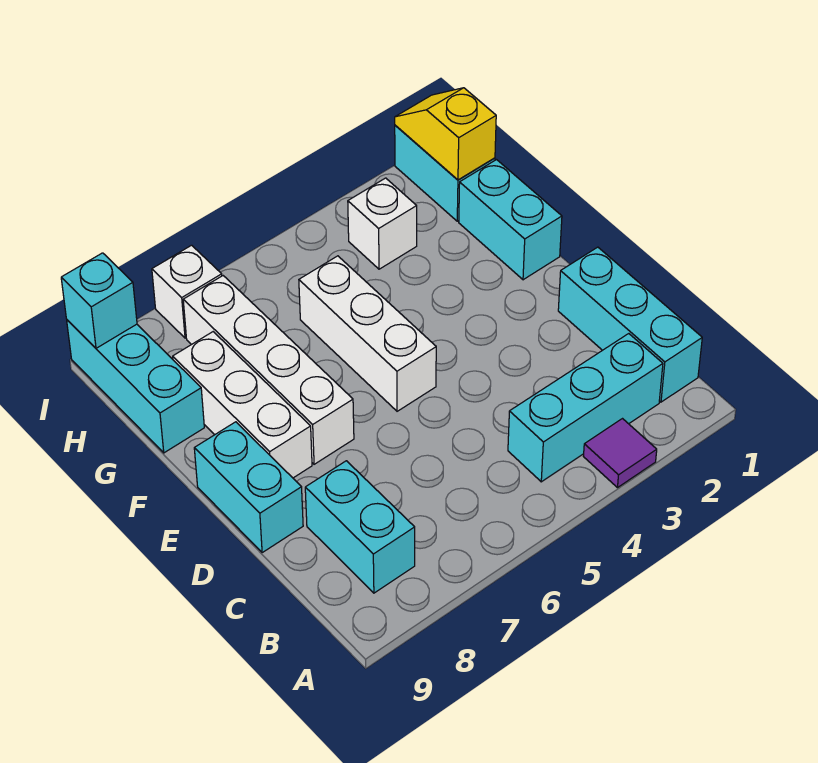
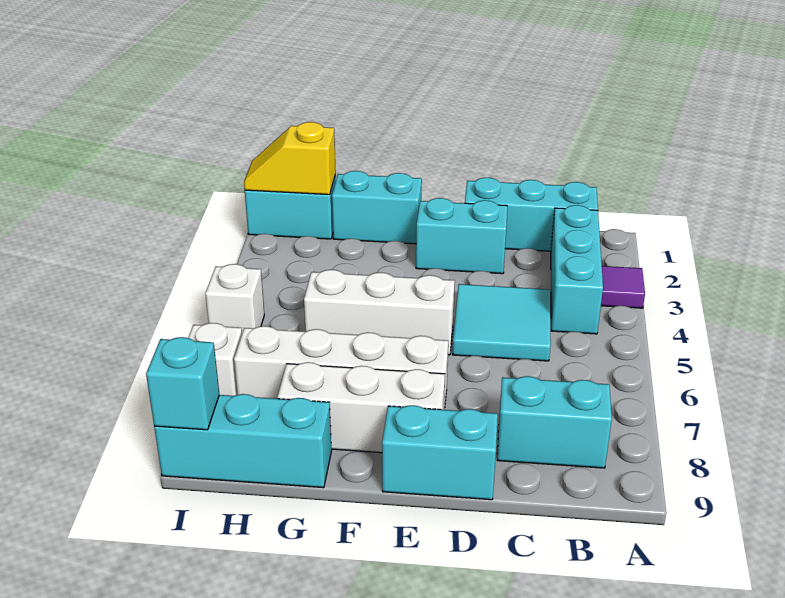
none -> cyan tile C4:D5 level 1
none -> cyan brick D2:E2 level 1
white brick H3 level 1 -> white brick I5 level 1

